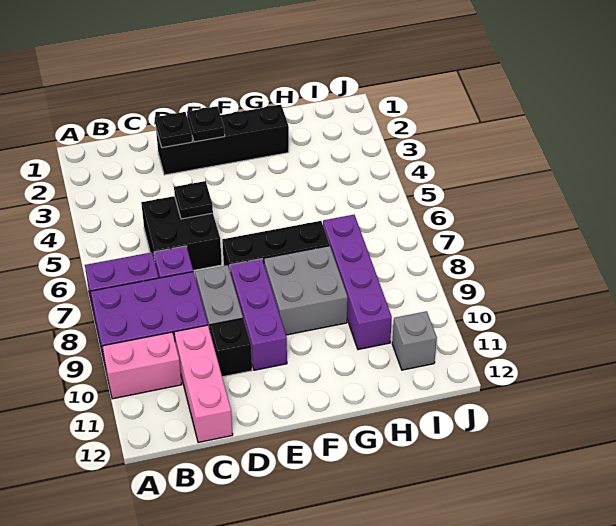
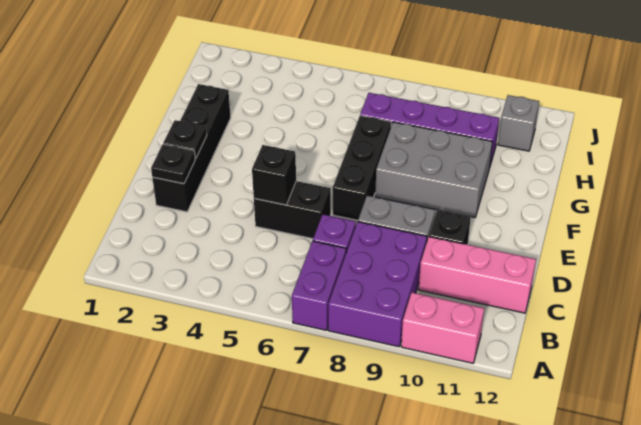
pink brick A10:B10 level 1 -> pink brick A10:A11 level 1
black brick C5:D6 level 1 -> black brick D5:D6 level 1
black plate D5 level 2 -> black brick D5 level 2
purple brick E8:E10 level 1 -> none
grey brick F8:G9 level 1 -> grey brick F8:G10 level 1

